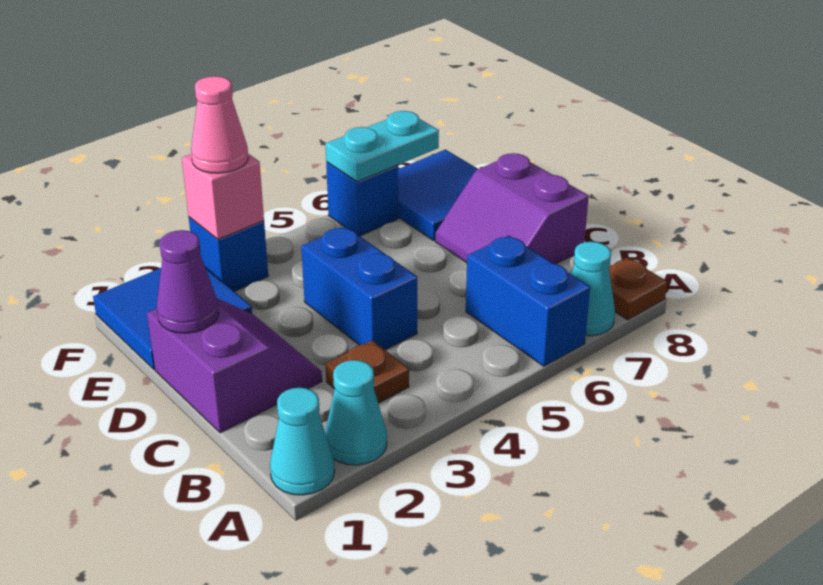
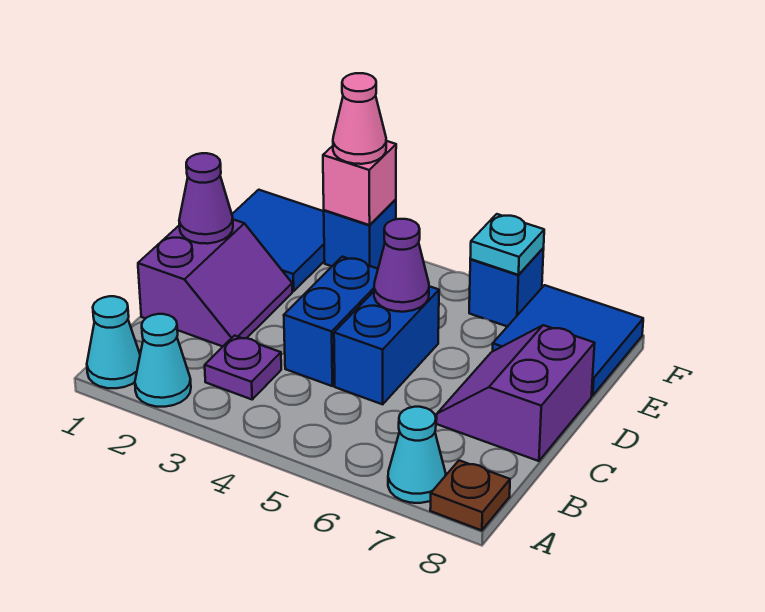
blue brick A6:B6 level 1 -> blue brick C5:D5 level 1
brown plate B3 level 1 -> purple plate B3 level 1
none -> purple cone D5 level 2
cyan plate F6:F7 level 2 -> cyan plate F6 level 2

